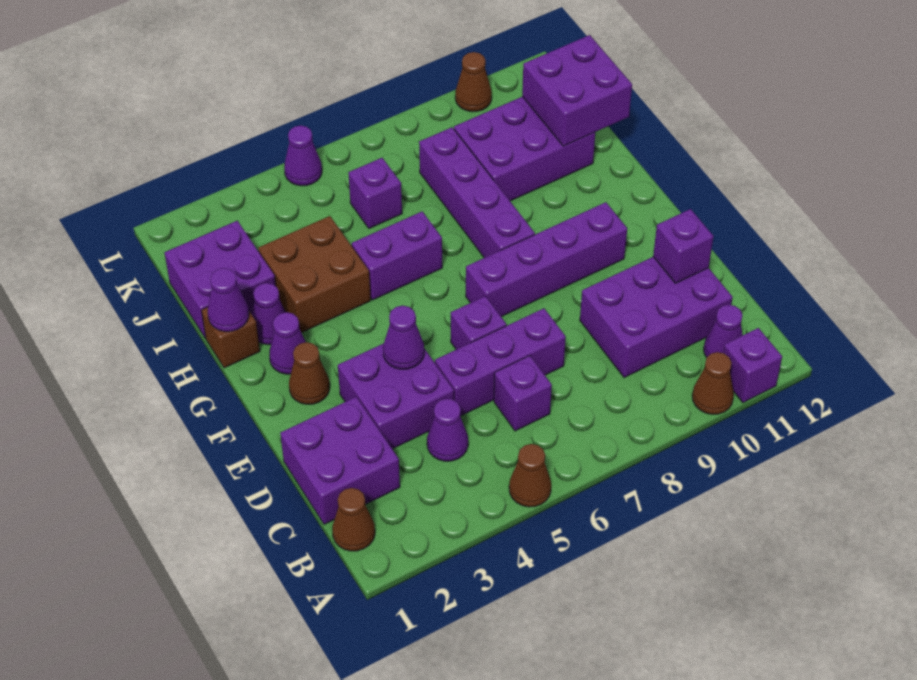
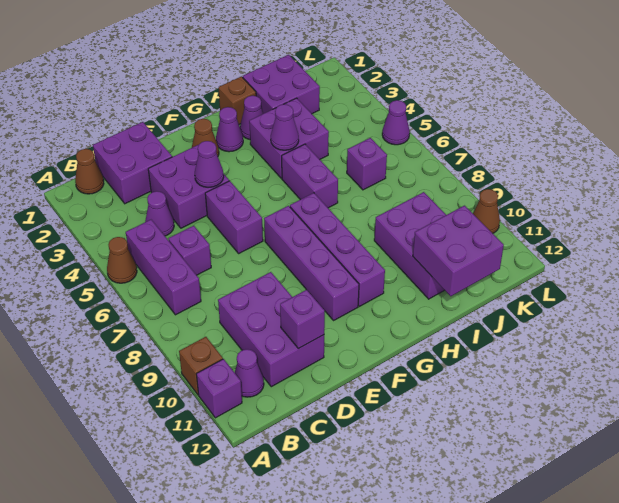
brown cone A10 level 1 -> brown brick A10 level 1
purple brick D5:D7 level 1 -> purple brick B5:B7 level 1
purple brick E6 level 1 -> purple brick E5:E6 level 1
purple brick G8:J8 level 1 -> purple brick G7:G10 level 1
purple cone H1 level 2 -> purple cone H4 level 2
brown brick H3:I4 level 1 -> purple brick H3:I4 level 1

